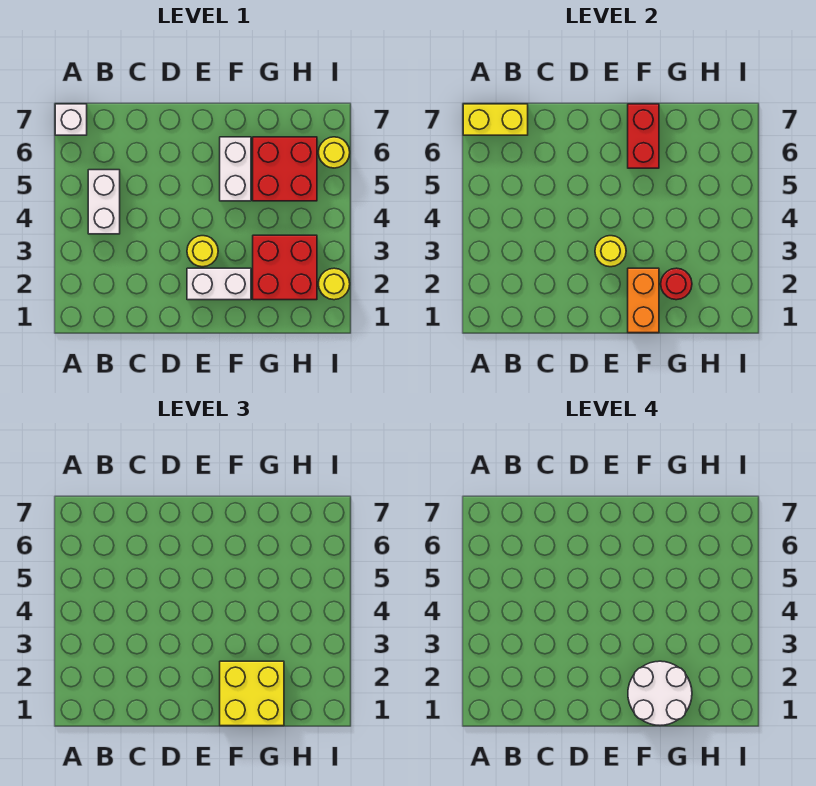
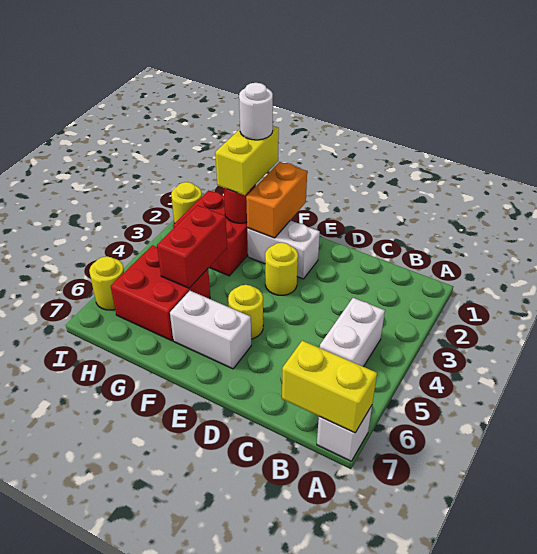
yellow round brick E3 level 2 -> yellow round brick E5 level 1
yellow brick F1:G2 level 3 -> yellow brick G1:G2 level 3
white round brick F1:G2 level 4 -> white round brick G1 level 4
white brick F5:F6 level 1 -> white brick E6:F6 level 1
red brick F6:F7 level 2 -> red brick G4:G5 level 2

